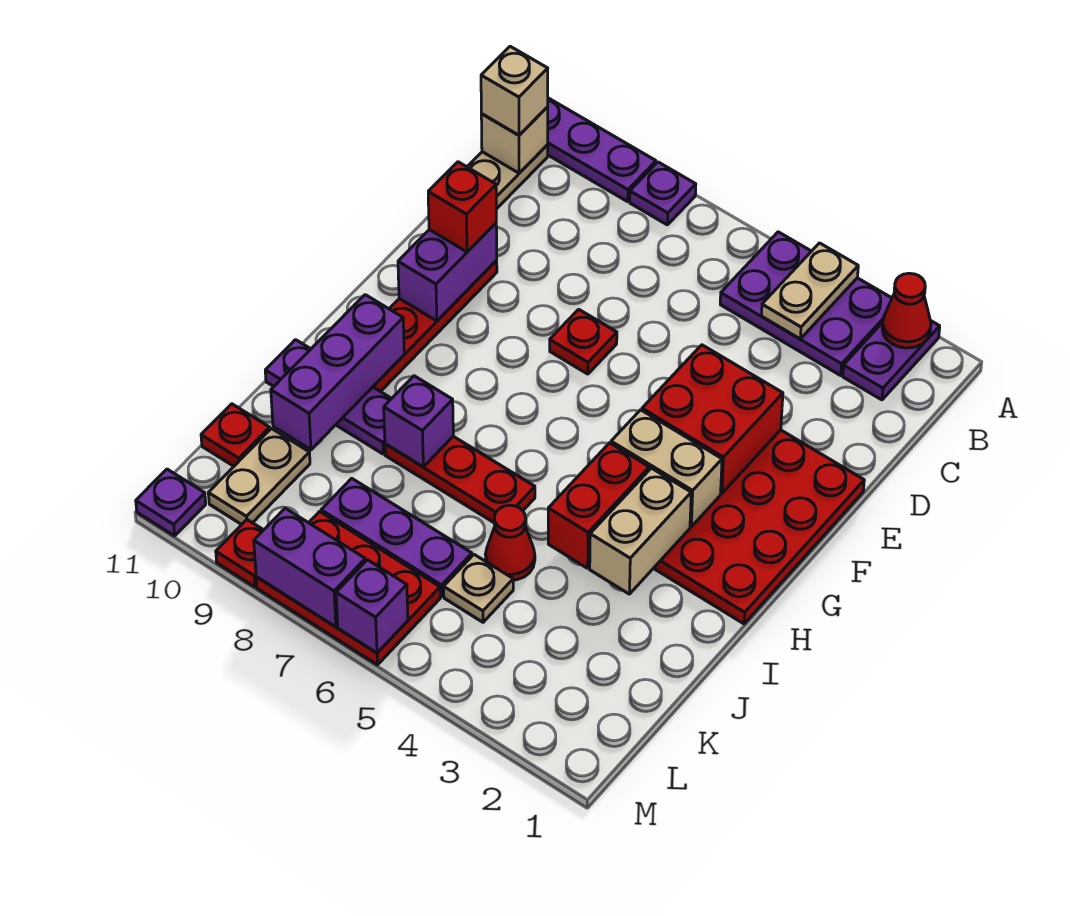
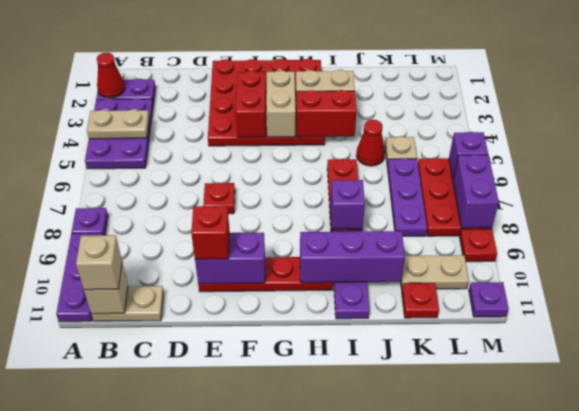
red brick E3:F4 level 2 -> red brick F3:F4 level 2

